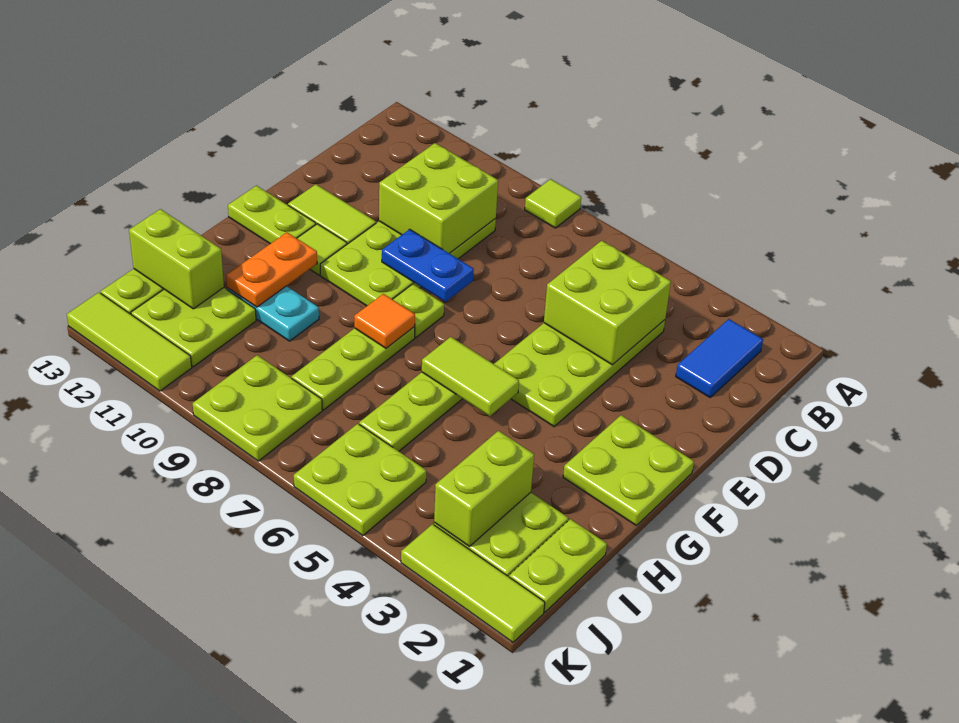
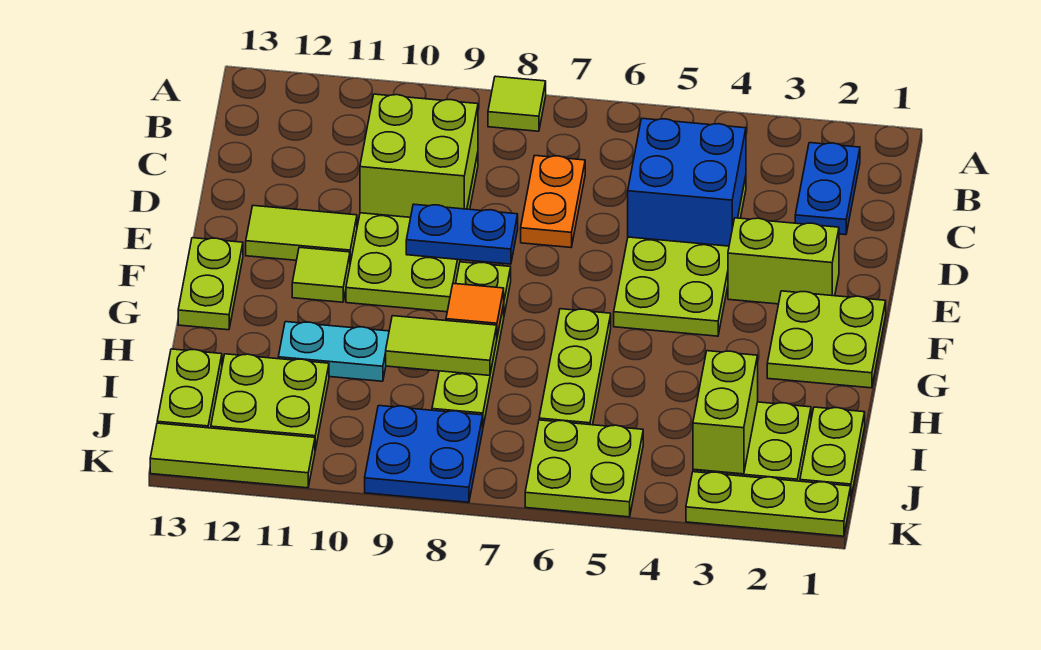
blue tile B2:C2 level 1 -> blue plate B2:C2 level 1
lime brick C4:D5 level 2 -> blue brick C4:D5 level 2
lime plate F12:F13 level 1 -> lime plate F13:G13 level 1
lime tile G5:G6 level 2 -> lime tile H8:H9 level 2
orange plate G11:H11 level 2 -> orange plate C7:D7 level 1
lime brick I12:I13 level 2 -> lime brick E2:E3 level 1
lime plate J8:K9 level 1 -> blue plate J8:K9 level 1
lime tile K1:K3 level 1 -> lime plate K1:K3 level 1

